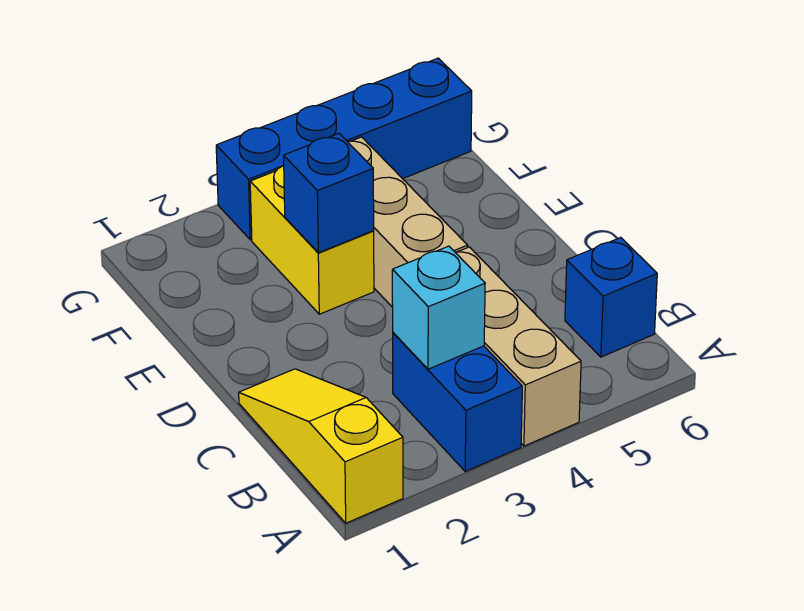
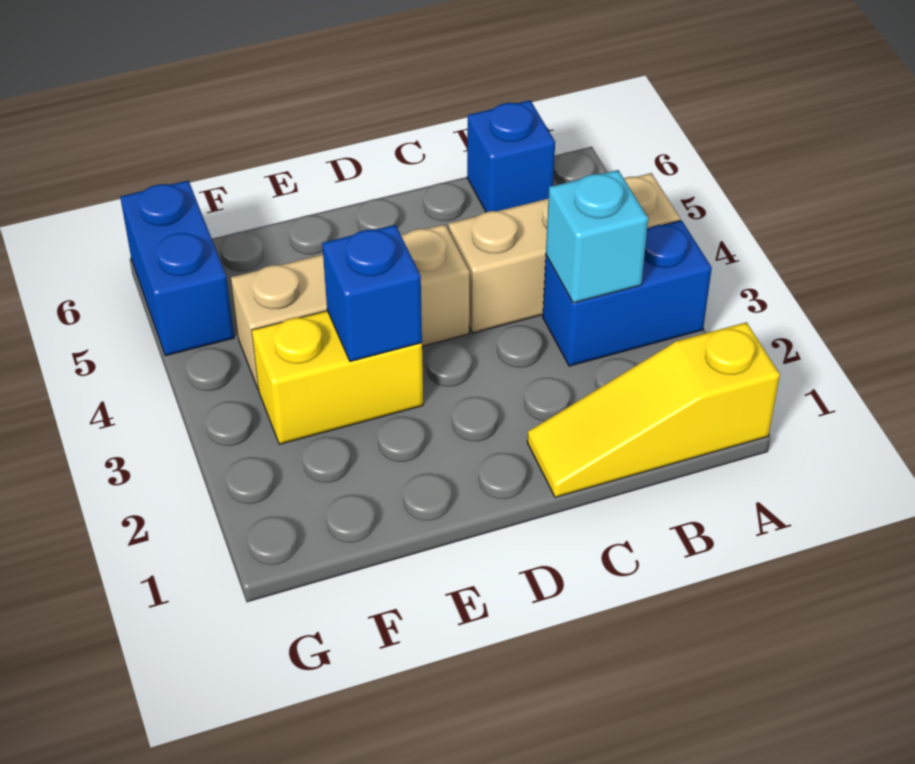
blue brick G3:G6 level 1 -> blue brick G5:G6 level 1

